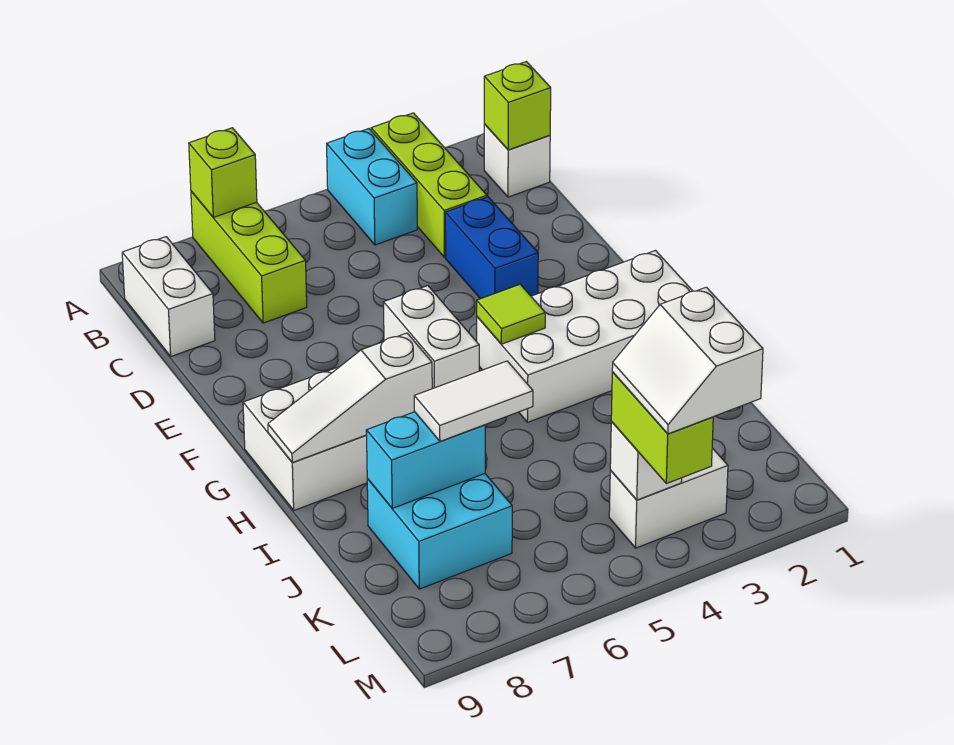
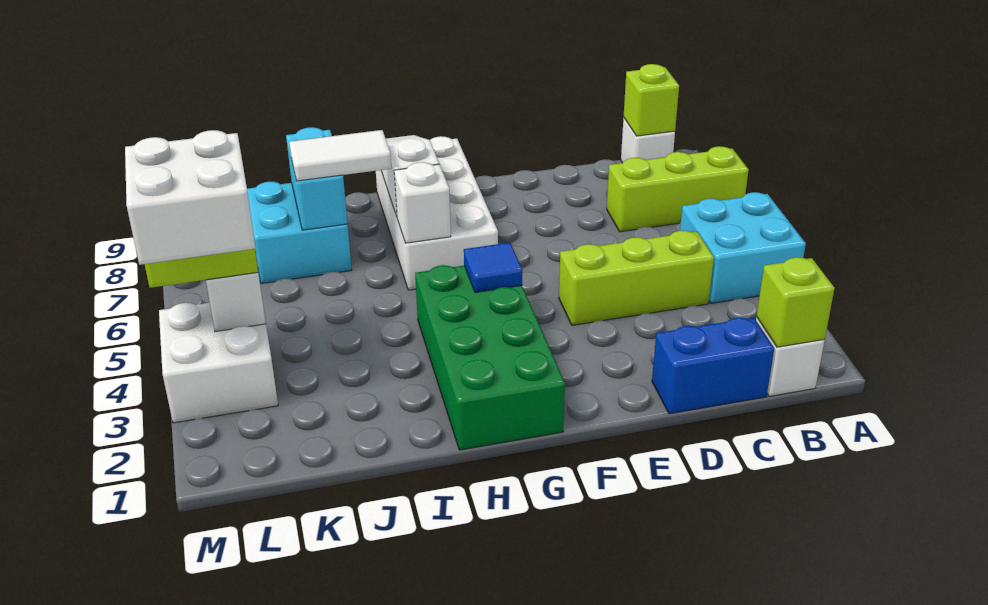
lime brick A3:C3 level 1 -> lime brick C4:E4 level 1
cyan brick A4:B4 level 1 -> cyan brick A4:B5 level 1
lime brick A7 level 2 -> lime brick B9 level 2
white brick B9:C9 level 1 -> white brick B9 level 1
blue brick D3:E3 level 1 -> blue brick C1:D1 level 1
white brick G1:H4 level 1 -> green brick G1:H4 level 1
lime tile G4 level 2 -> blue tile G4 level 2
white brick G6:H6 level 2 -> white brick H6 level 2
white tile J6:J7 level 3 -> white tile I7:J7 level 3
white brick L3:L4 level 1 -> white brick L3:M4 level 1
white slope L3:M4 level 4 top 3 -> white brick L3:M4 level 4

